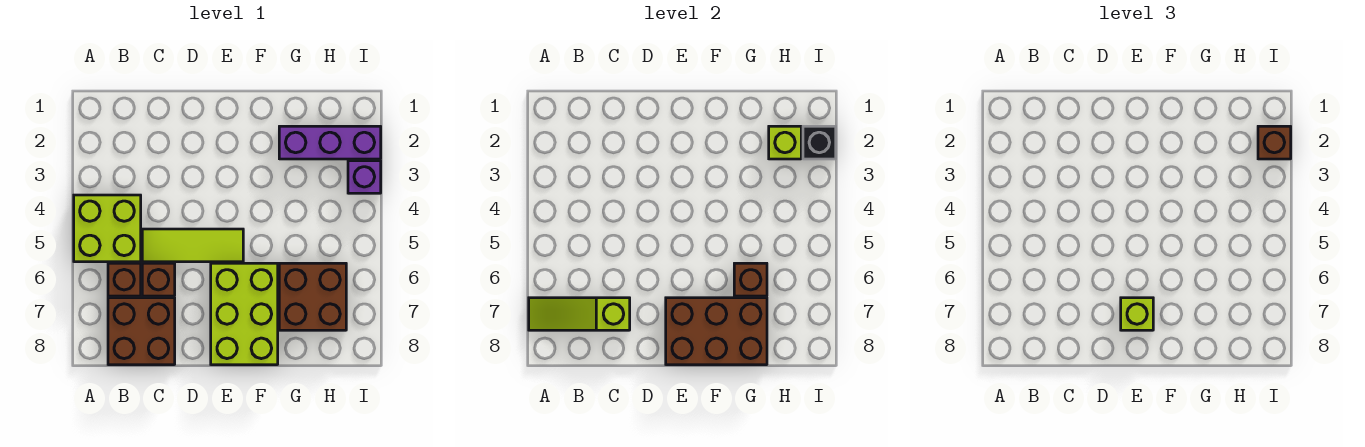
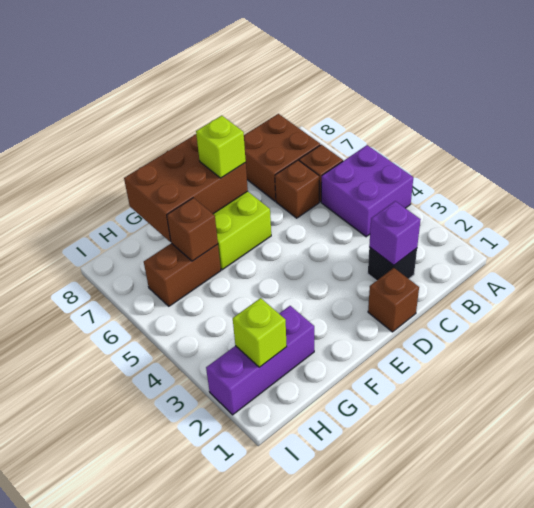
lime brick A4:B5 level 1 -> purple brick A4:B5 level 1
lime slope A7:C7 level 2 top C -> none
lime tile C5:E5 level 1 -> none
brown brick G6:H7 level 1 -> brown brick G6:H6 level 1
black brick I2 level 2 -> black brick C2 level 1
brown brick I2 level 3 -> brown brick D1 level 1
purple brick I3 level 1 -> purple brick C2 level 2

